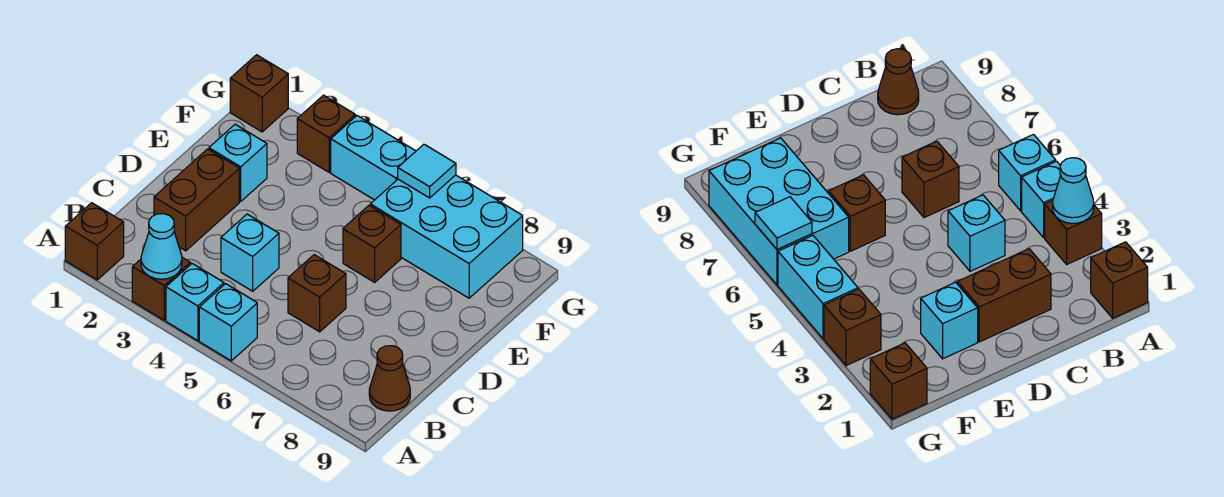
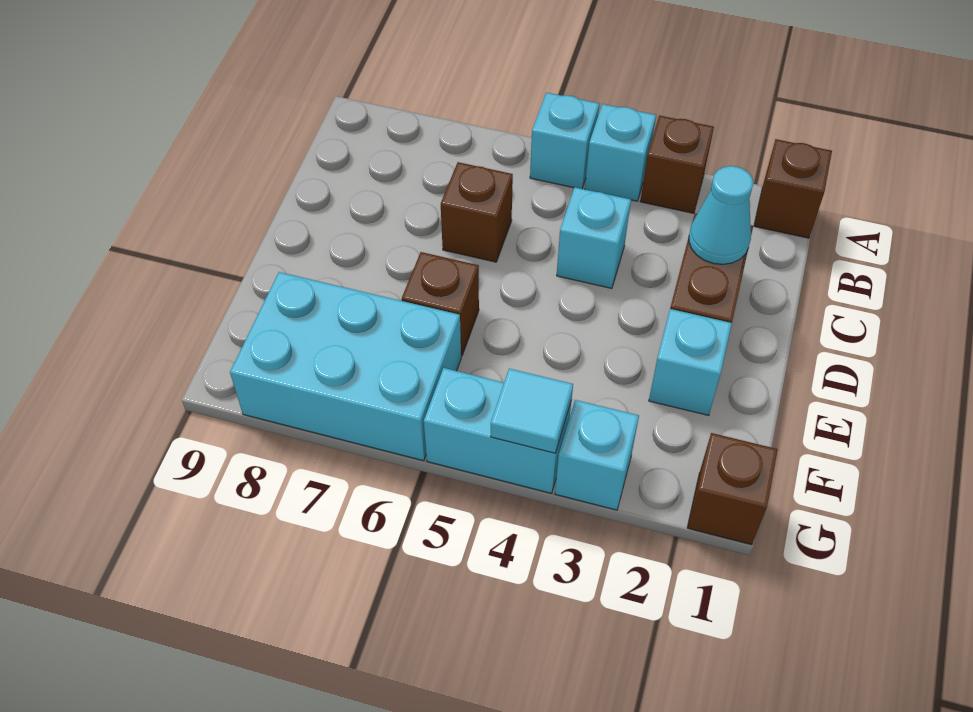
cyan cone A3 level 2 -> cyan cone C2 level 2
brown cone B9 level 1 -> none
brown brick G3 level 1 -> cyan brick G3 level 1
cyan tile G6 level 2 -> cyan tile G4 level 2

